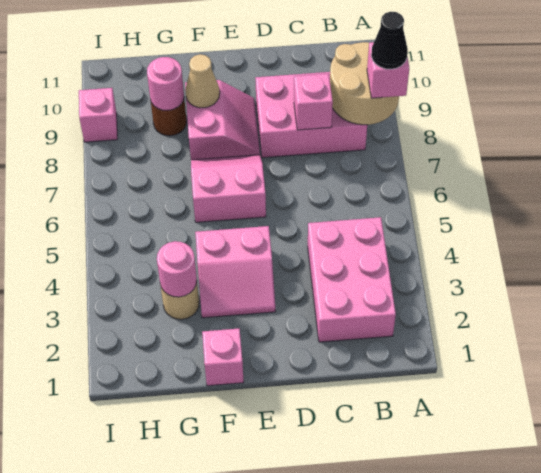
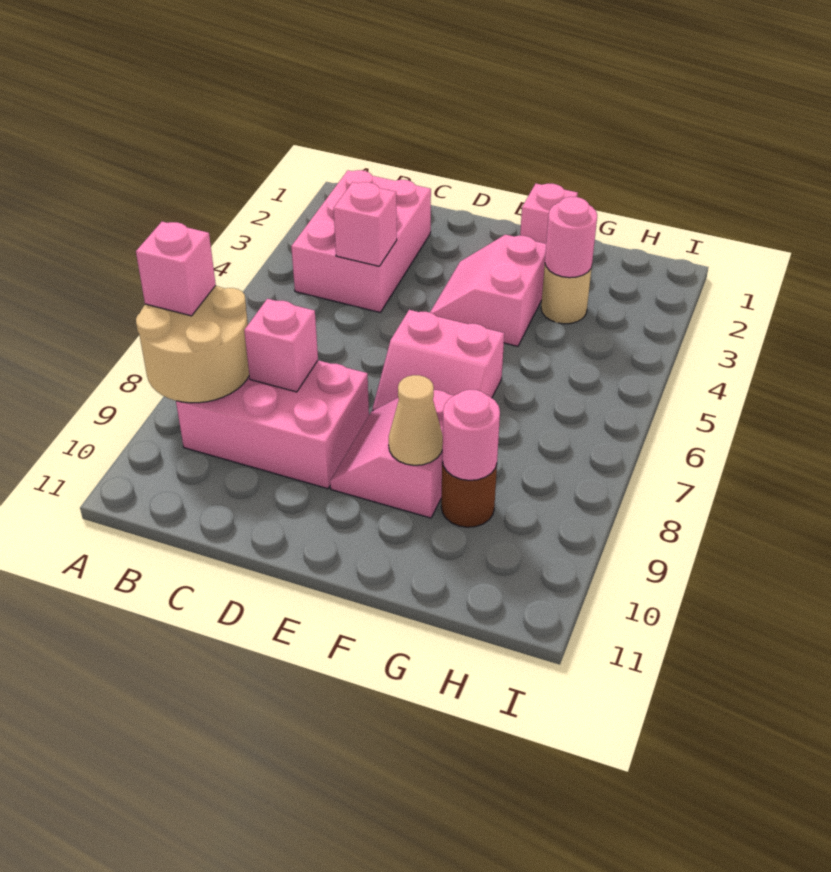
black cone A8 level 4 -> none
pink slope E3:F4 level 1 top 4 -> pink slope E3:F4 level 1 top F
pink brick I9 level 1 -> pink brick C4 level 2

